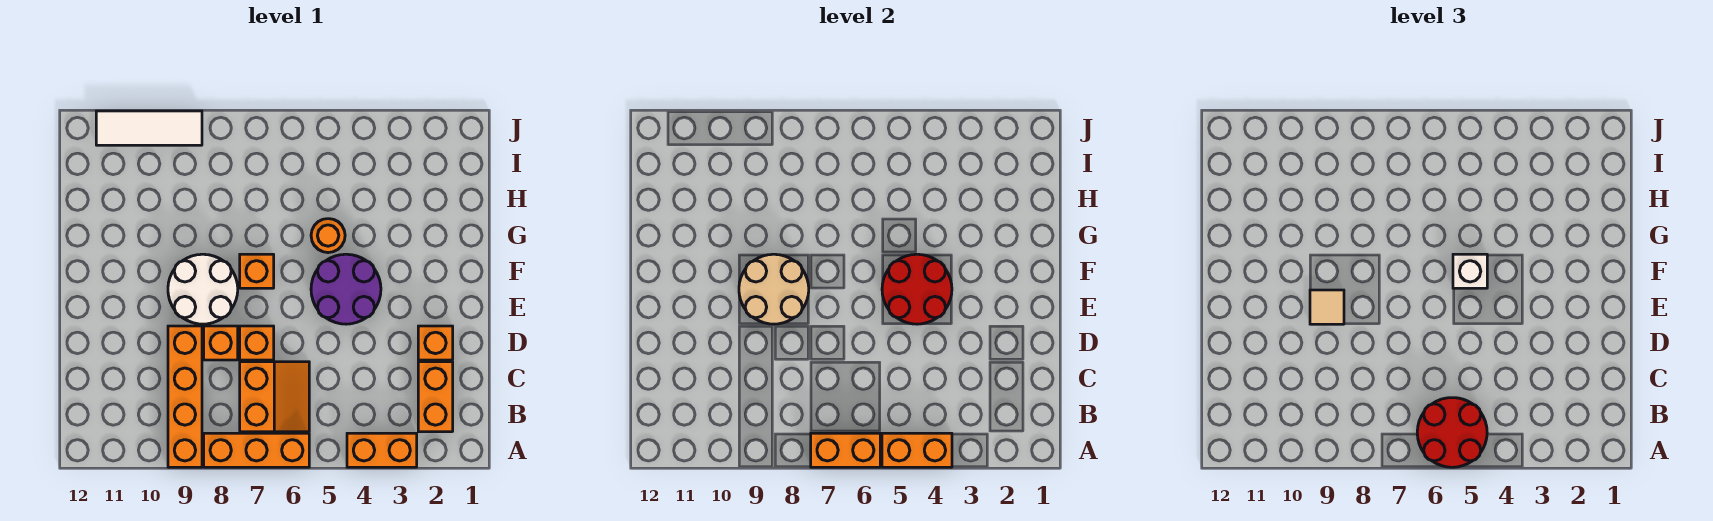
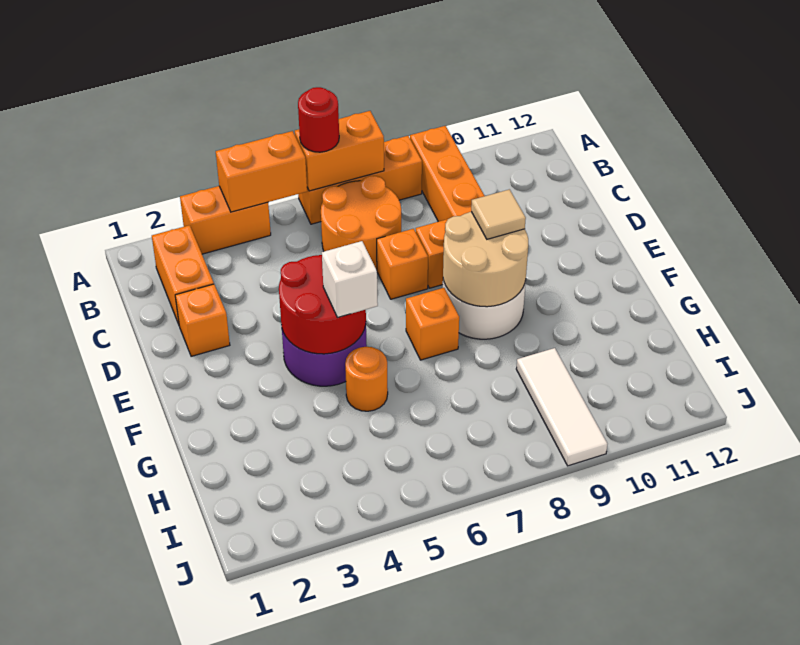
red round brick A5:B6 level 3 -> red round brick A6 level 3
orange slope B6:C7 level 1 top 7 -> orange round brick B6:C7 level 1
white tile J9:J11 level 1 -> white tile H9:J9 level 1

